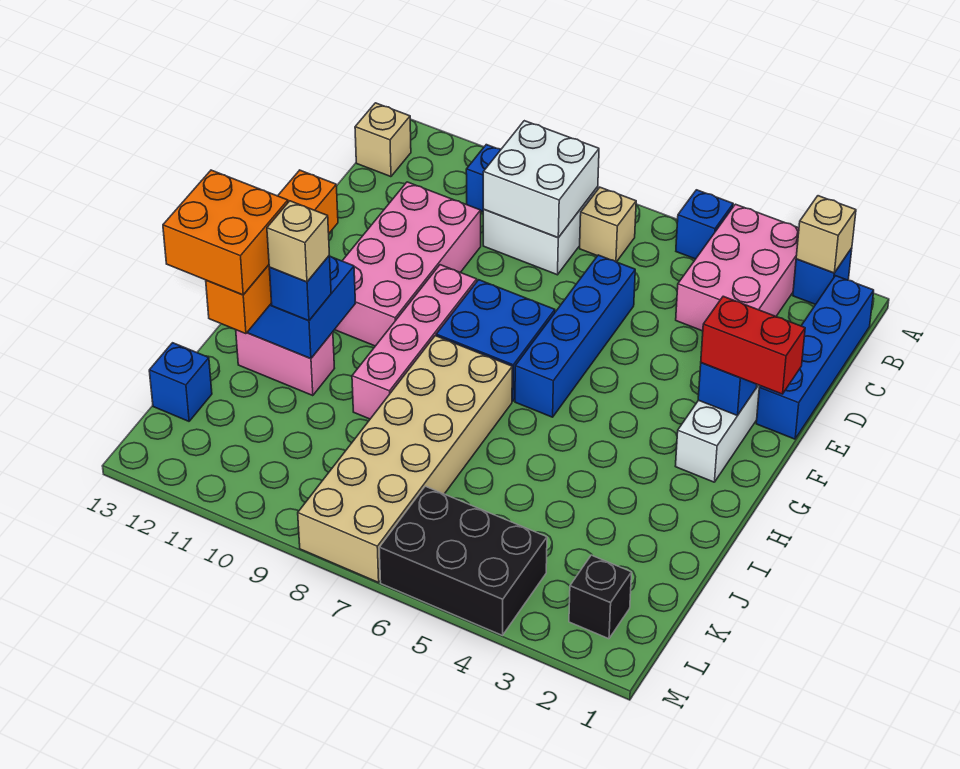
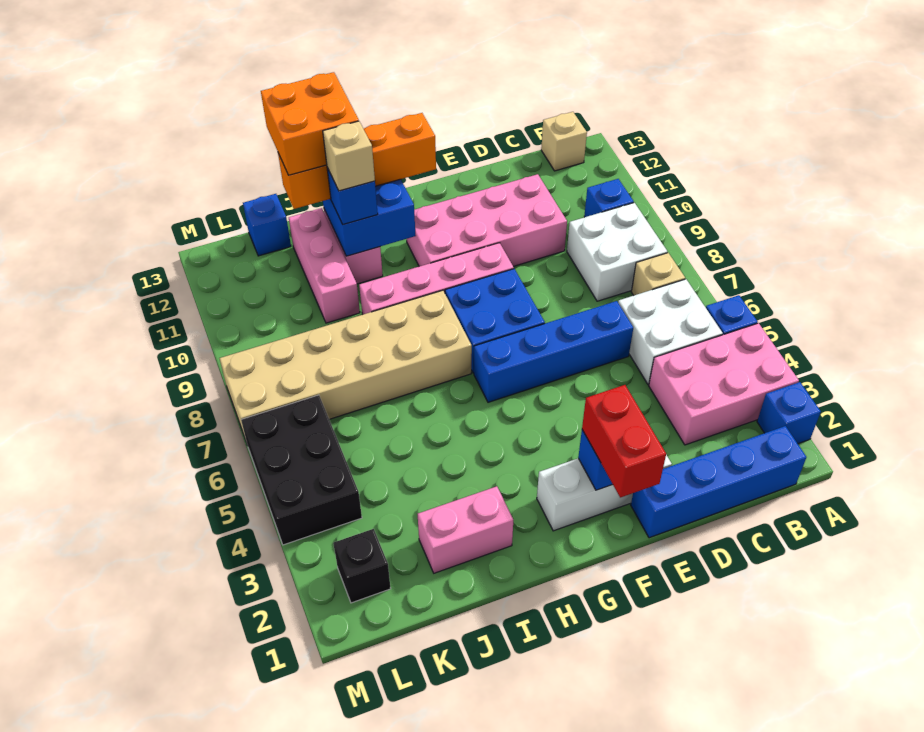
tan brick A2 level 2 -> none
white brick B8:C9 level 2 -> white brick B5:C6 level 1
none -> pink brick I2:J2 level 1
none -> pink brick J10:J12 level 1

